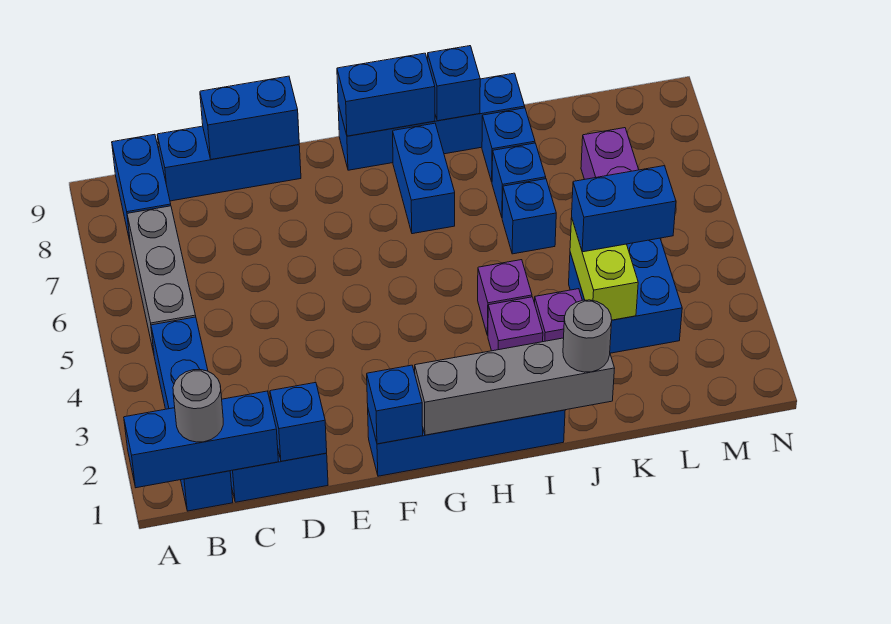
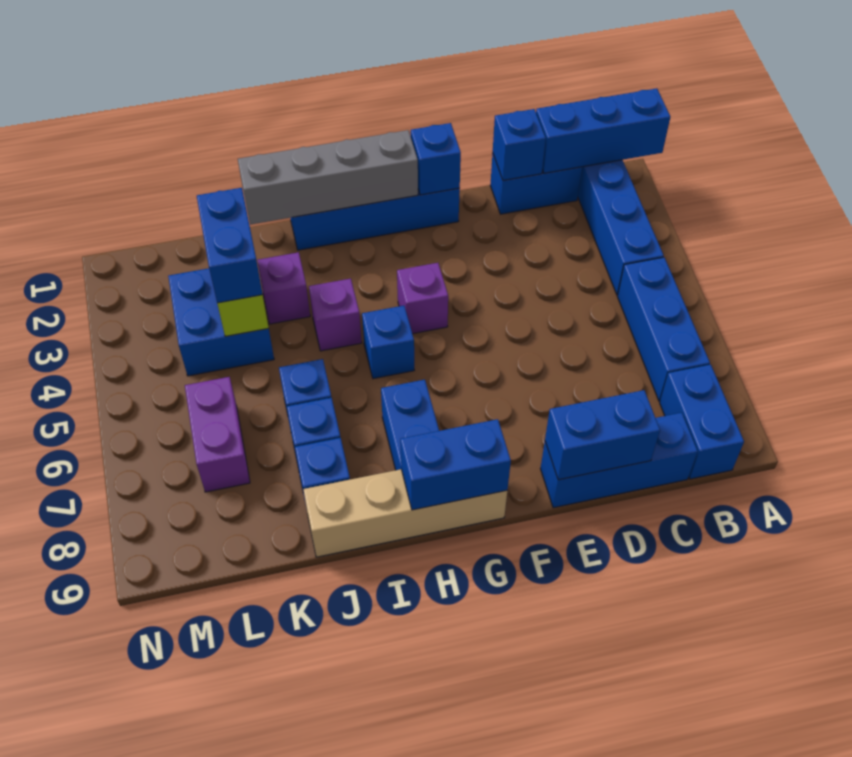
grey round brick B1 level 3 -> none
grey brick B5:B7 level 1 -> blue brick B5:B7 level 1
blue brick G9:J9 level 1 -> tan brick G9:J9 level 1
purple brick I3 level 1 -> purple brick G4 level 1
blue brick I9 level 2 -> blue brick H5 level 1
grey round brick J1 level 3 -> none
blue brick K4:L4 level 3 -> blue brick K3:K4 level 3

